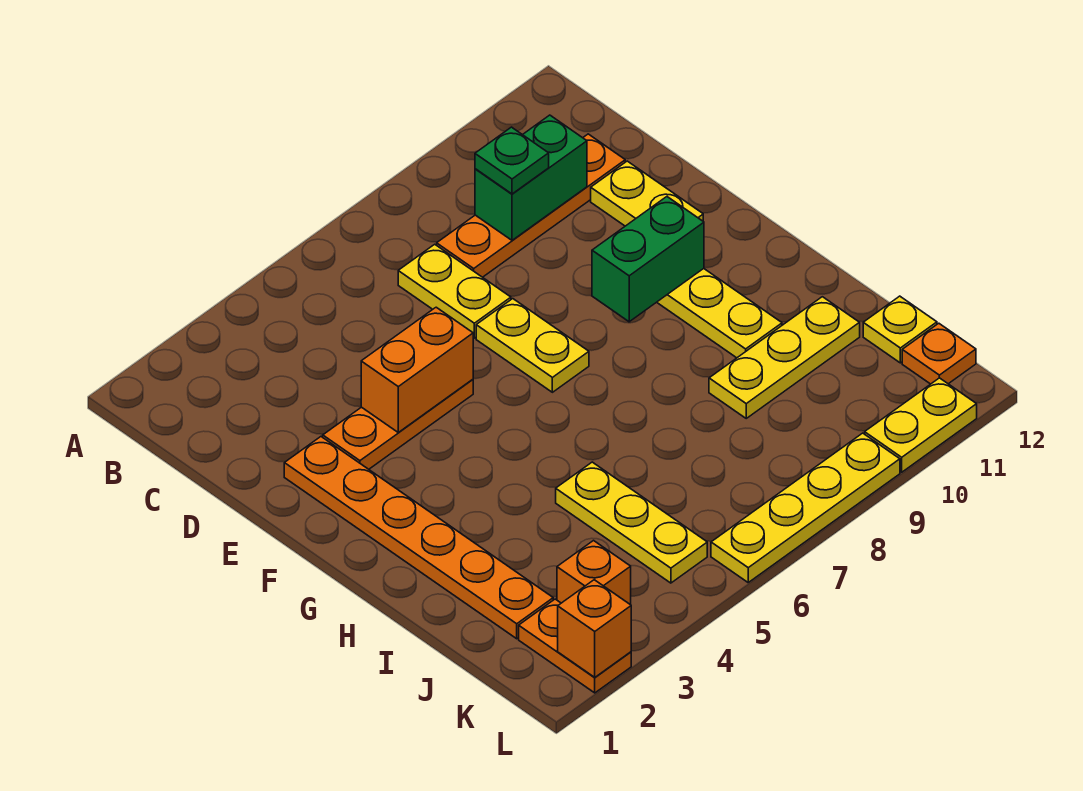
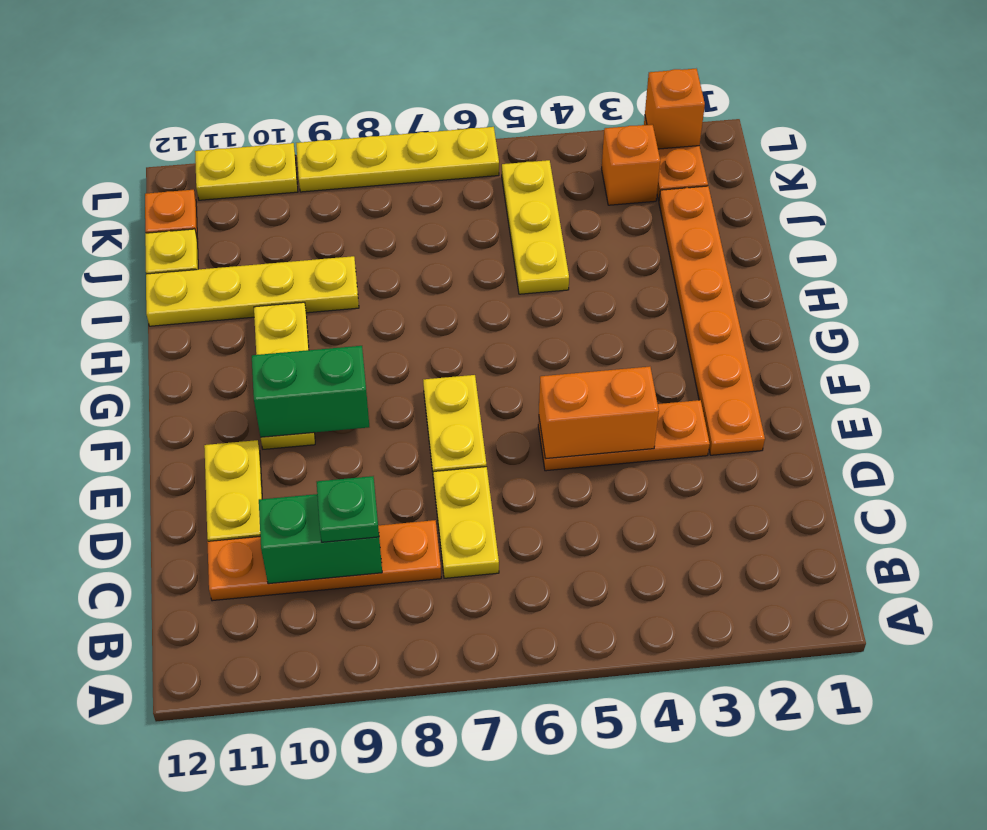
yellow plate I9:I11 level 1 -> yellow plate I9:I12 level 1

